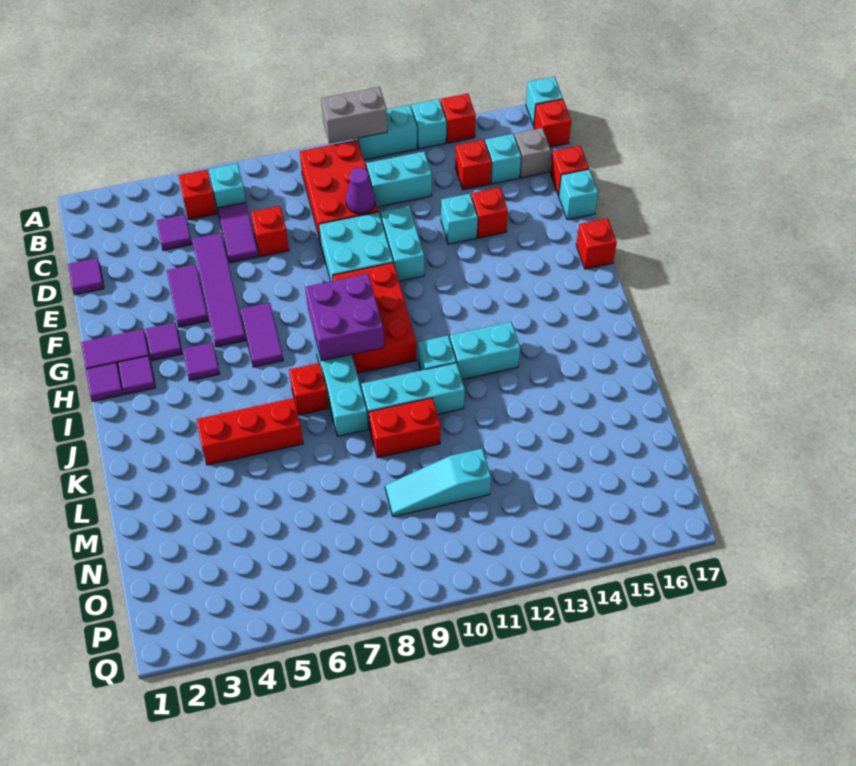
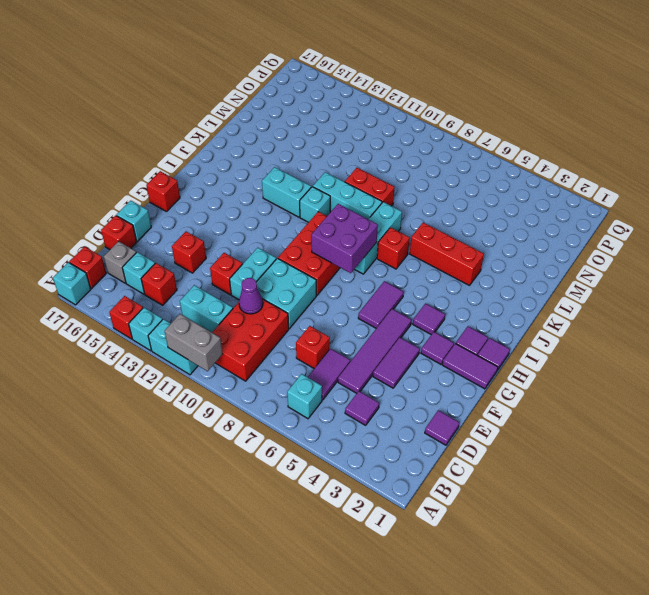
red brick B5 level 1 -> red brick E12 level 1
cyan brick E13 level 1 -> none
cyan slope N9:N11 level 1 top 11 -> none

